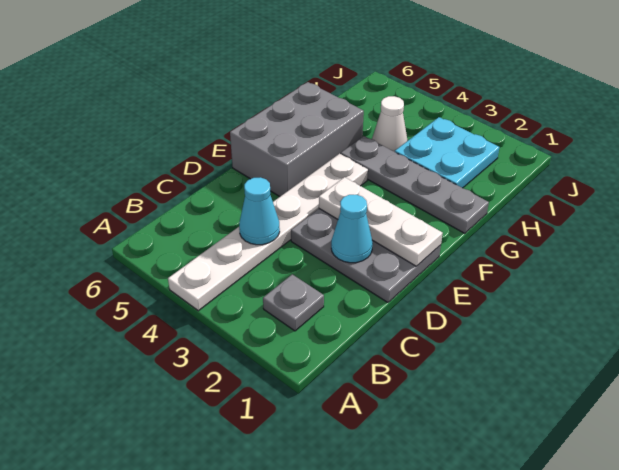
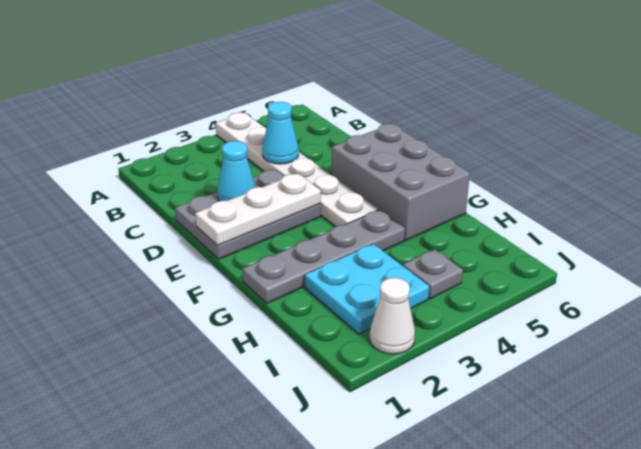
grey plate B2 level 1 -> grey plate I4 level 1
white cone H4 level 1 -> white cone J2 level 1

